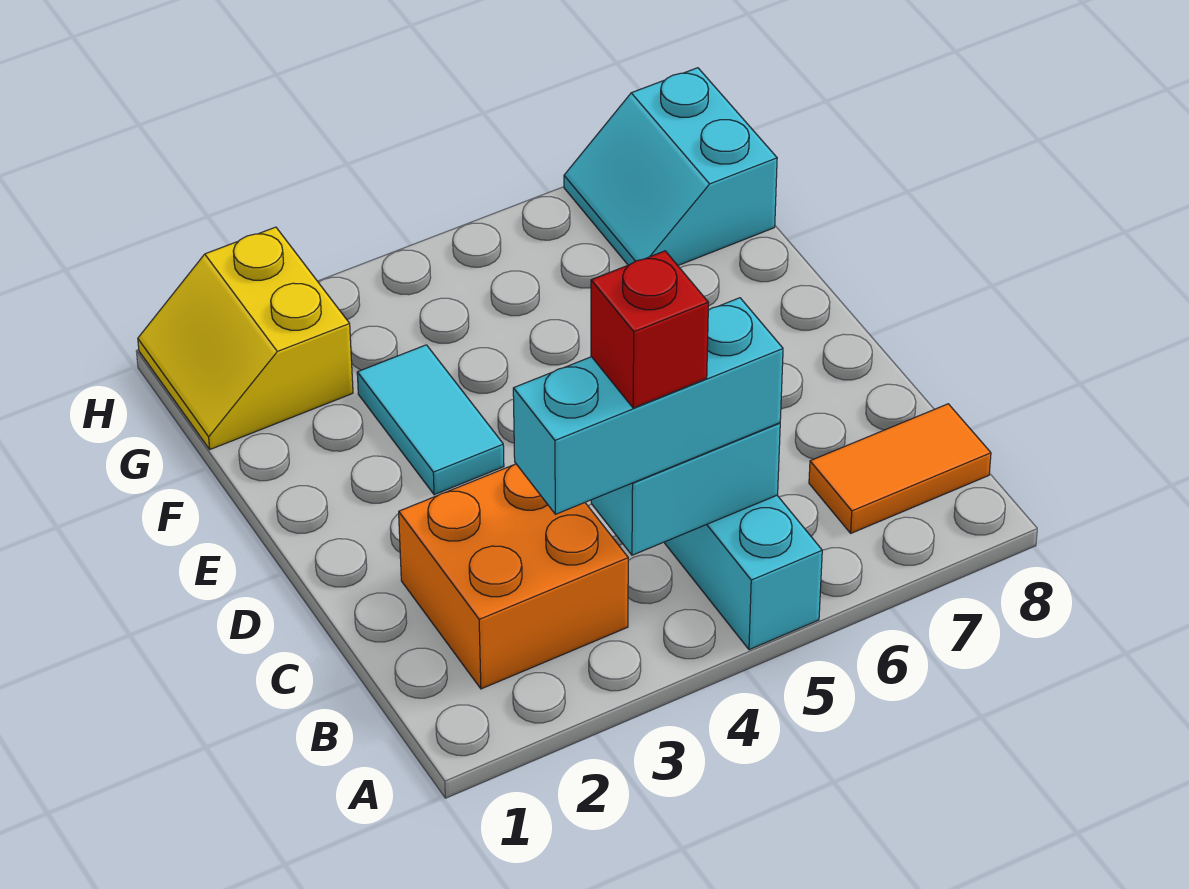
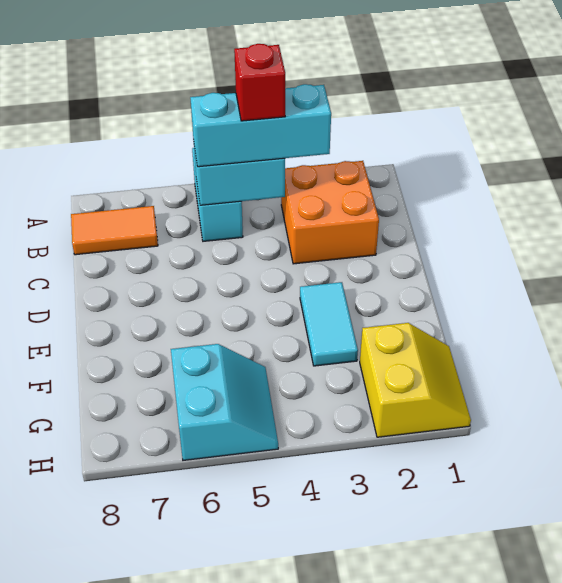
cyan slope G7:H8 level 1 top 8 -> cyan slope G5:H6 level 1 top 6

